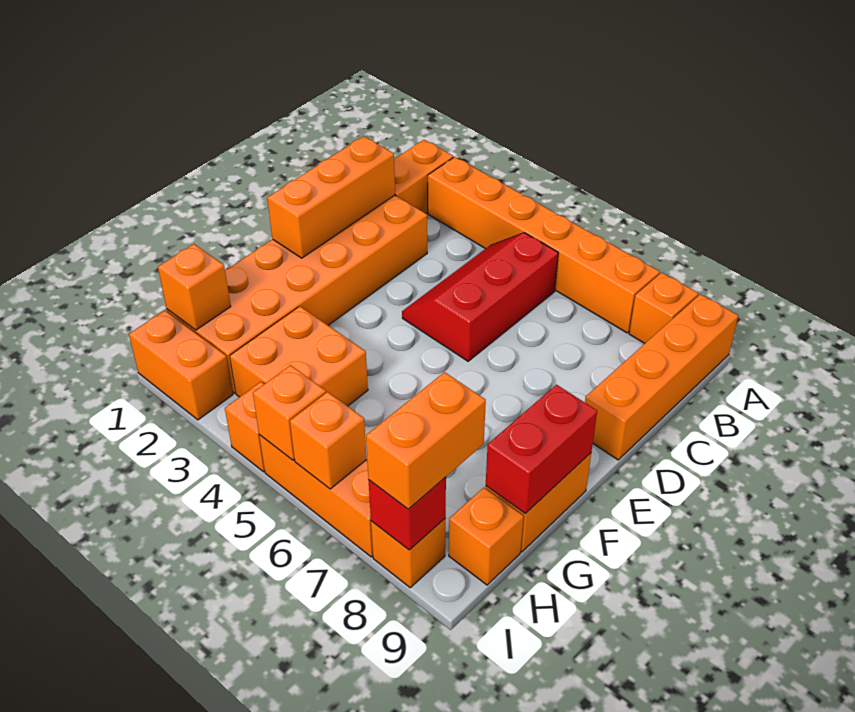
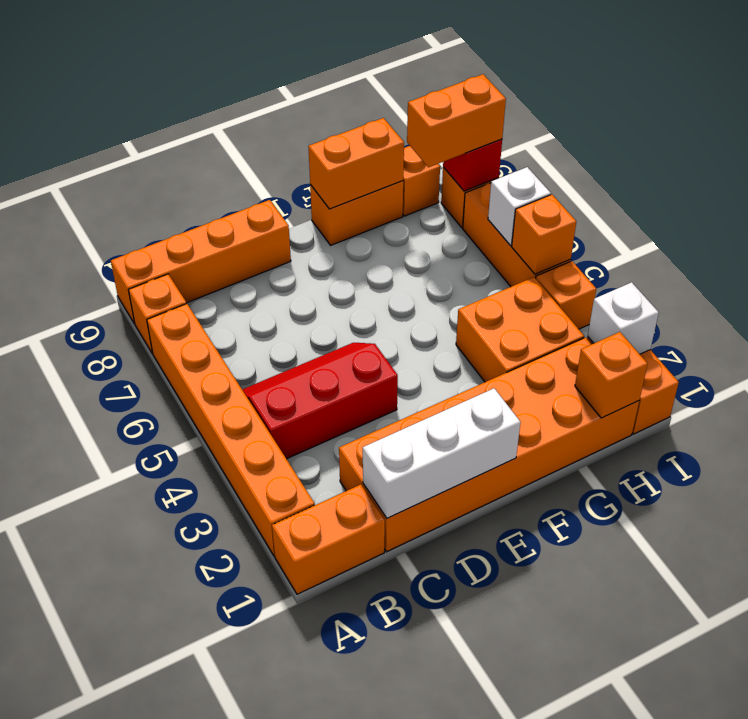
red slope B4:D5 level 1 top 5 -> red slope B4:D5 level 1 top 4
orange brick C1:E1 level 2 -> white brick C1:E1 level 2
red brick F9:G9 level 2 -> orange brick F9:G9 level 2
none -> white brick I2 level 2
orange brick I6 level 2 -> white brick I6 level 2

